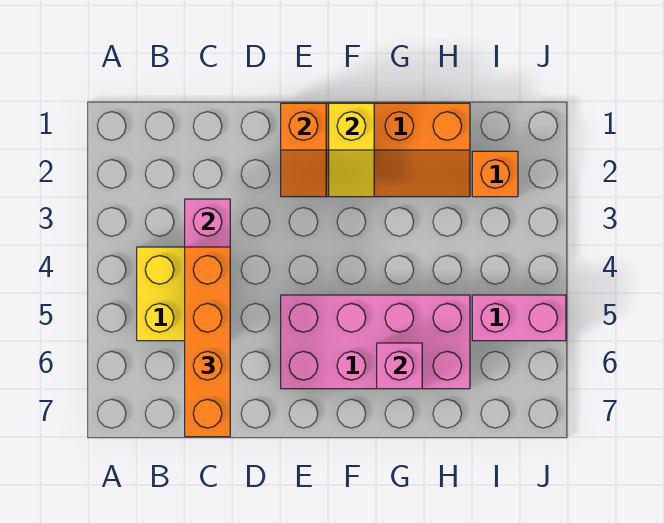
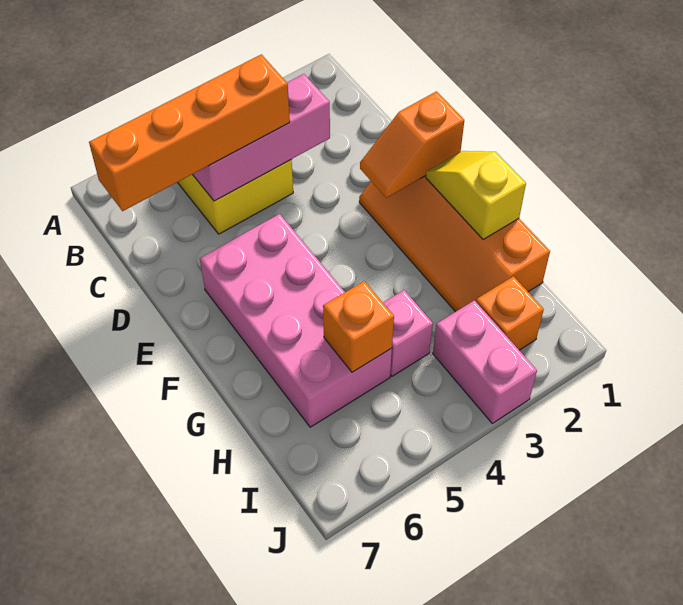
yellow slope F1:F2 level 2 top 1 -> yellow slope F1:G1 level 2 top G
pink brick G6 level 2 -> pink brick H4 level 1
none -> orange brick H5 level 2
pink brick I5:J5 level 1 -> pink brick I3:J3 level 1

